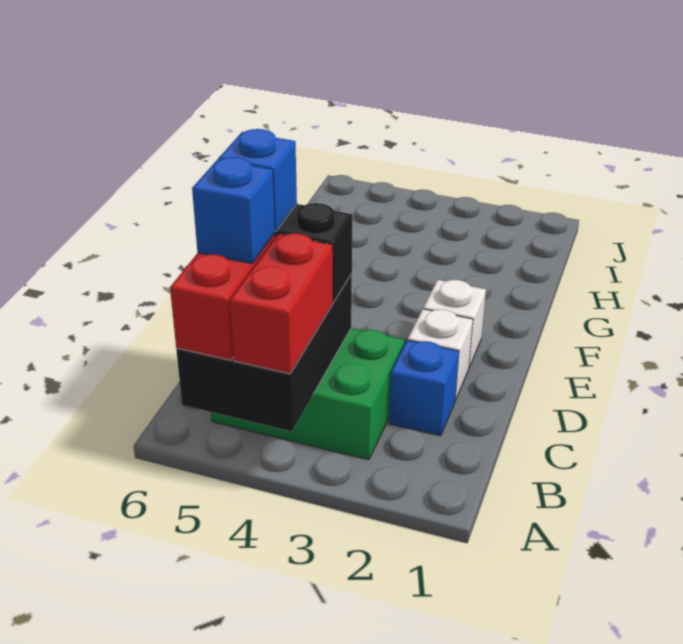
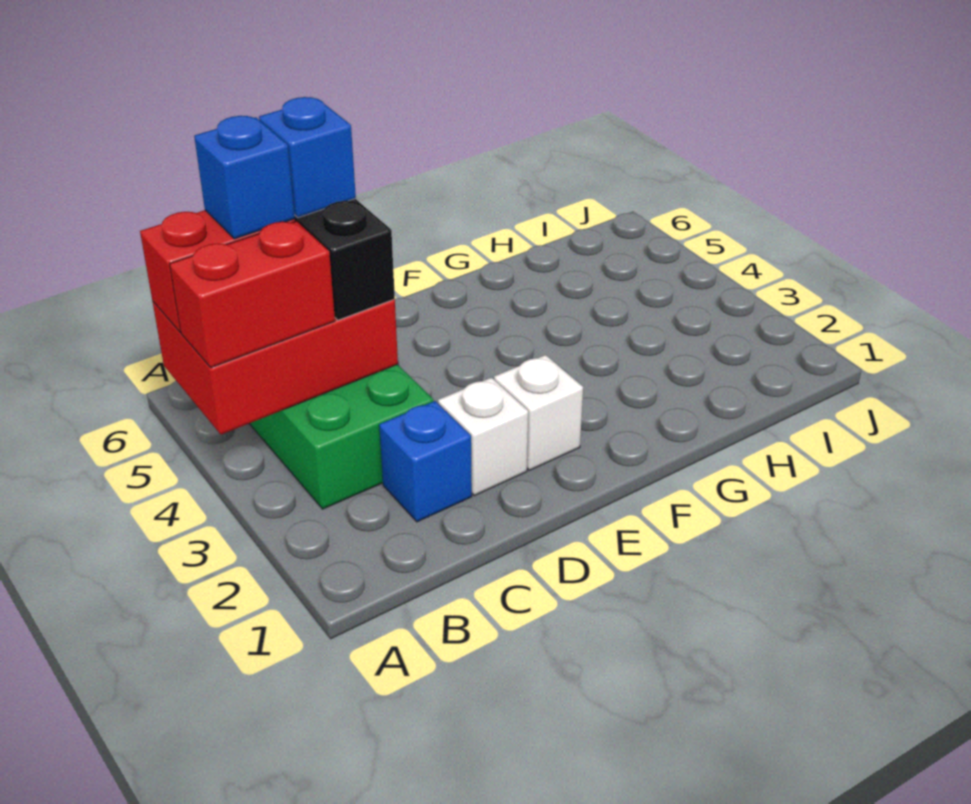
black brick A4:C5 level 2 -> red brick A4:C5 level 2

